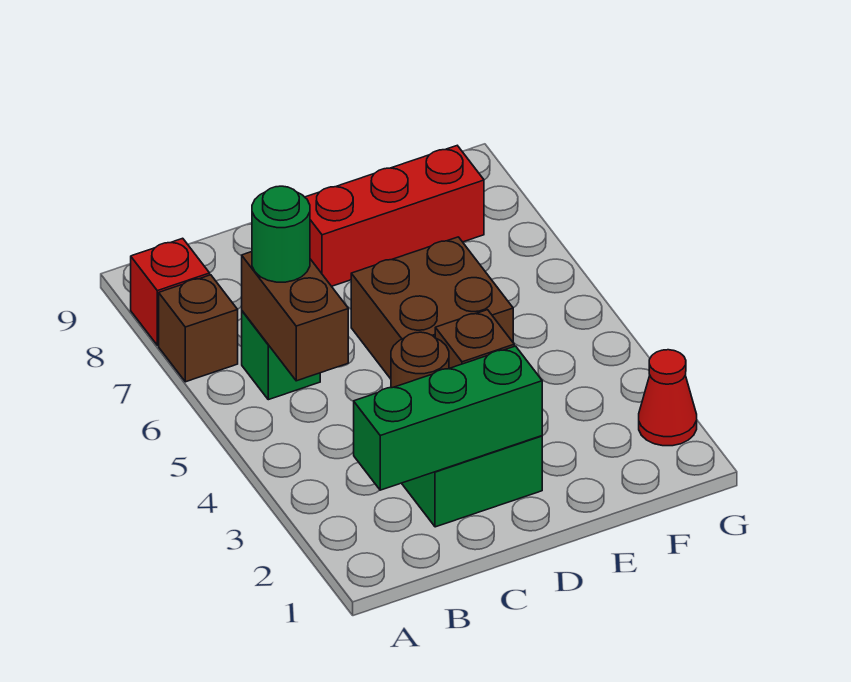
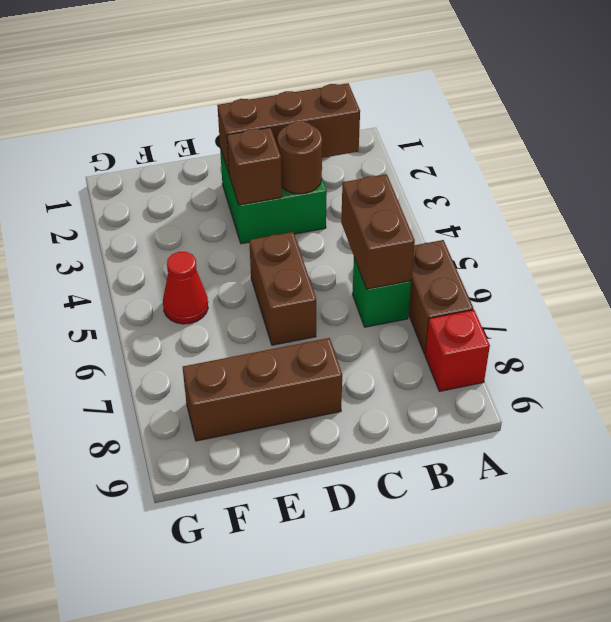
brown brick A7 level 1 -> brown brick A6:A7 level 1
green brick B2:D2 level 2 -> brown brick B2:D2 level 2
green round brick B6 level 3 -> none
brown brick D5:E6 level 1 -> brown brick D5:D6 level 1
red brick D8:F8 level 1 -> brown brick D8:F8 level 1
red cone G2 level 1 -> red cone F5 level 1

